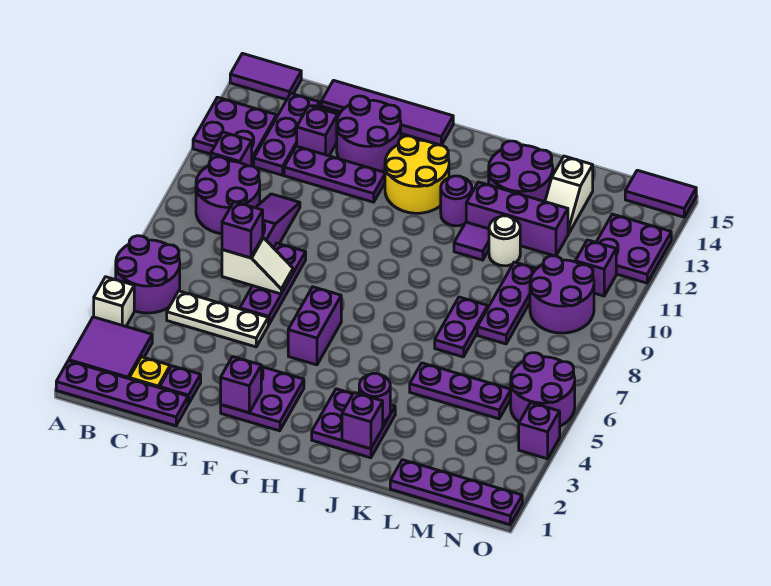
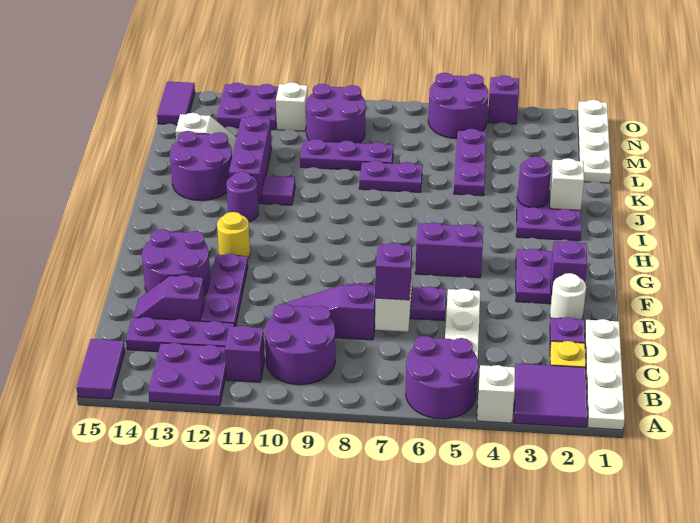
purple plate A1:D1 level 1 -> white plate A1:D1 level 1
purple tile D15:G15 level 1 -> none
yellow round brick G12:H13 level 1 -> yellow round brick G12 level 1
purple brick J2 level 2 -> white brick J2 level 2
white round brick K11 level 1 -> white round brick E2 level 1
purple plate L1:O1 level 1 -> white plate L1:O1 level 1
purple brick N11 level 1 -> white brick N11 level 1

